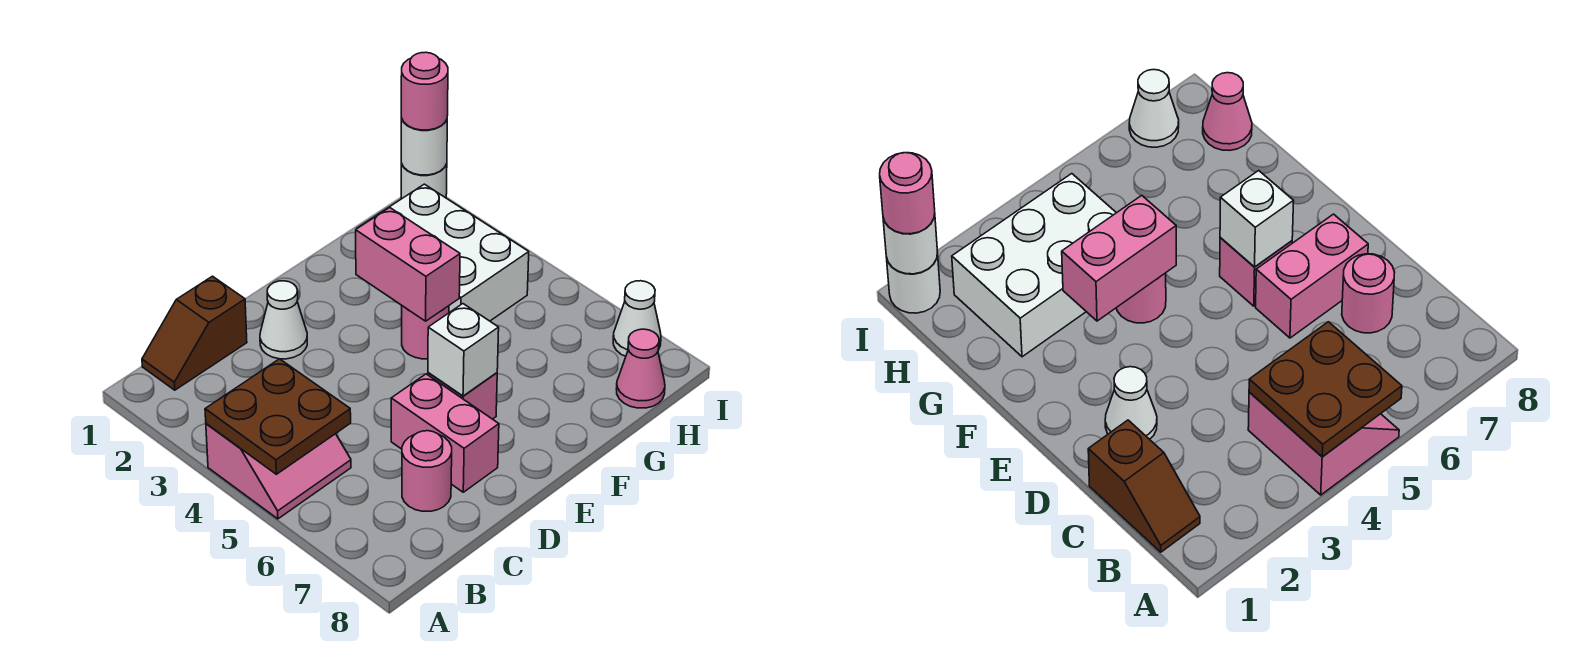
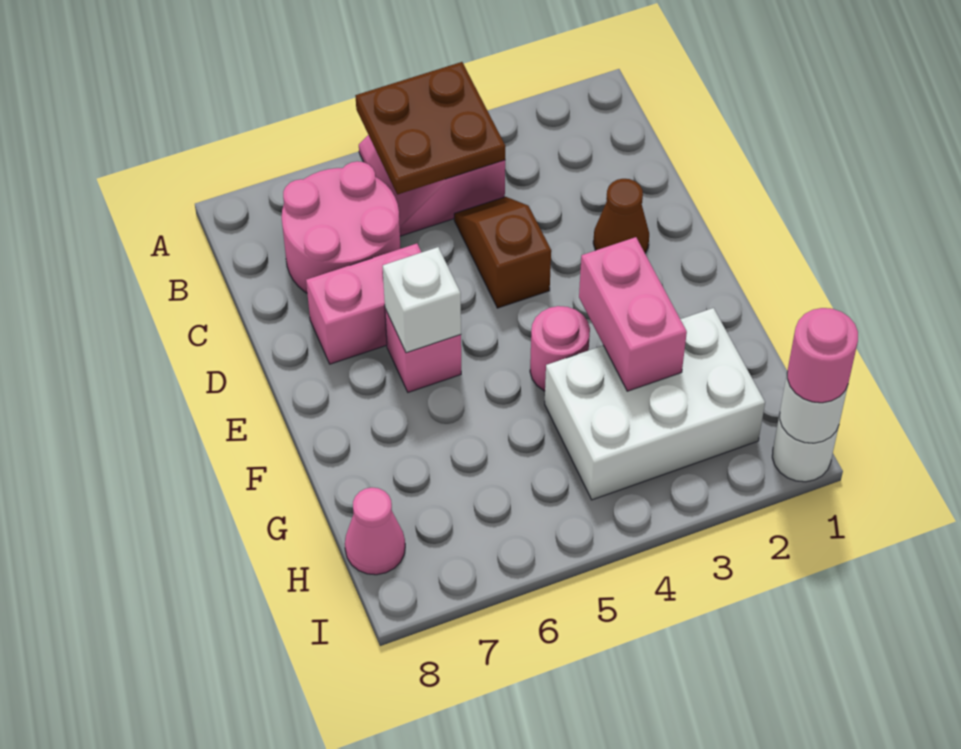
brown slope B1:C1 level 1 top C -> brown slope C4:D4 level 1 top D
pink round brick C7 level 1 -> pink round brick B6:C7 level 1
white cone D2 level 1 -> brown cone D2 level 1
pink brick F3:F4 level 2 -> pink brick F3:G3 level 2
white cone I7 level 1 -> none

